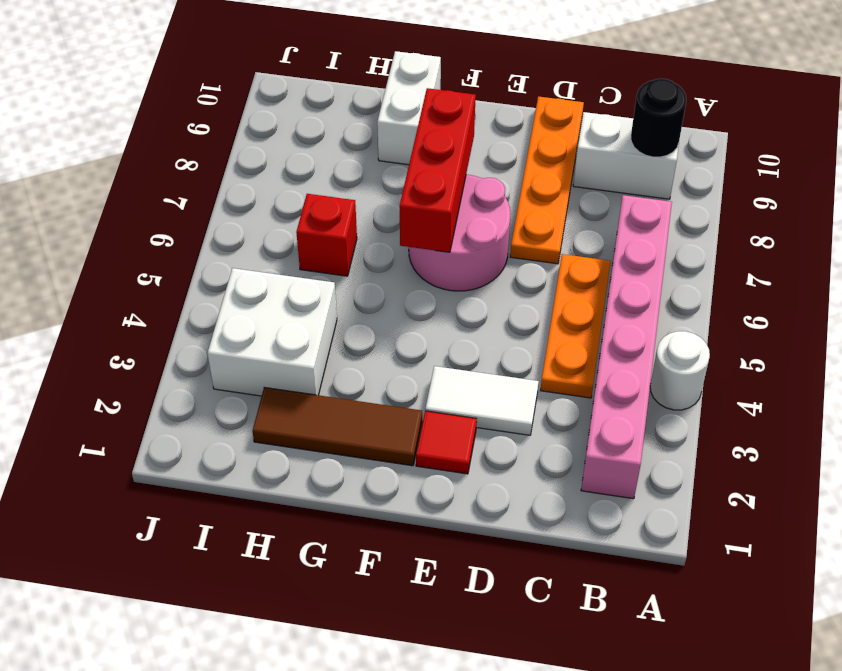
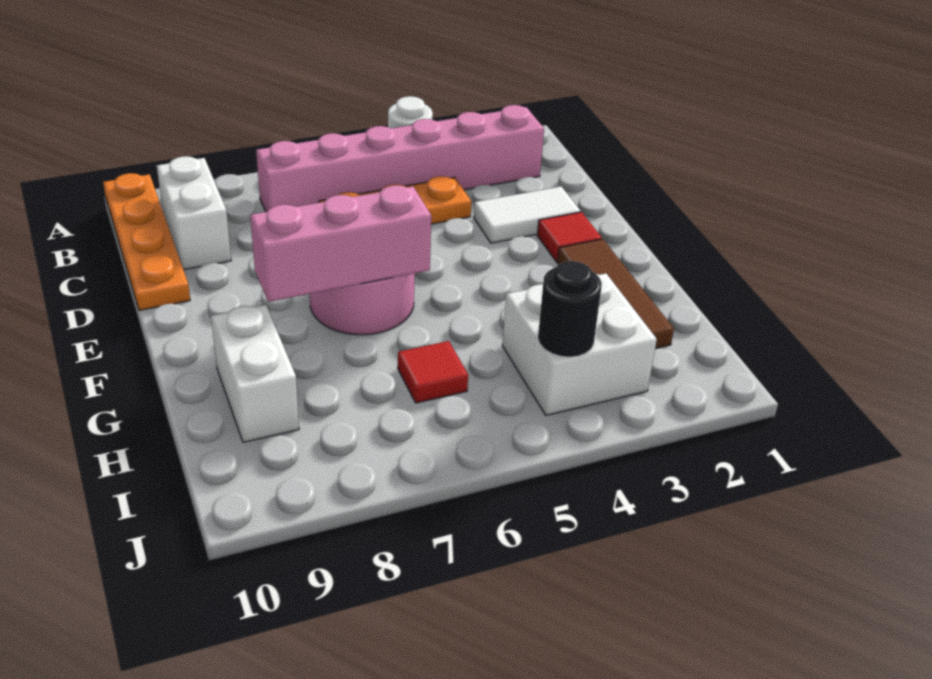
black round brick B9 level 2 -> black round brick I4 level 2
white tile D3:E3 level 1 -> white tile D2:D3 level 1
orange plate D7:D10 level 1 -> orange plate A10:D10 level 1
red brick F6:F8 level 2 -> pink brick F6:F8 level 2
white brick G9:G10 level 1 -> white brick G9:H9 level 1
red brick H6 level 1 -> red tile H6 level 1

